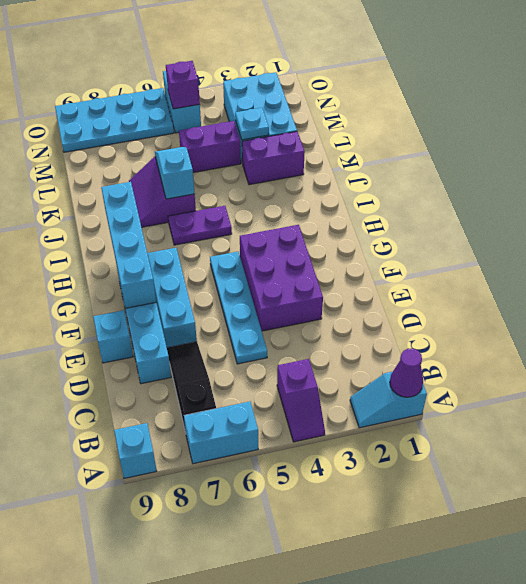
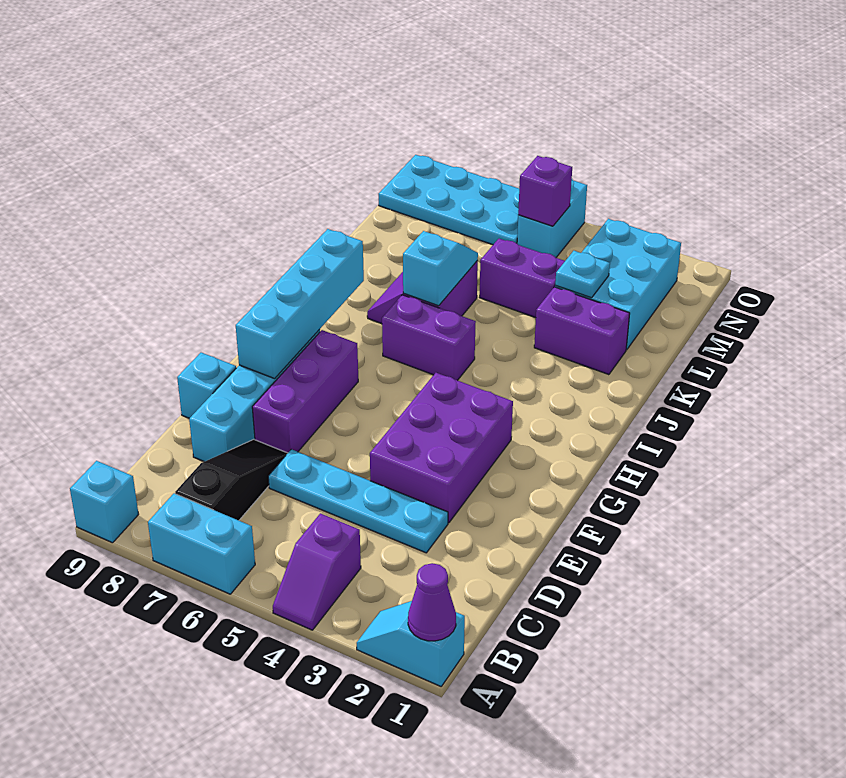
cyan plate D5:G5 level 1 -> cyan plate D3:D6 level 1
cyan brick E7:G7 level 1 -> purple brick E7:G7 level 1
purple plate I5:I6 level 1 -> purple brick I5:I6 level 1

